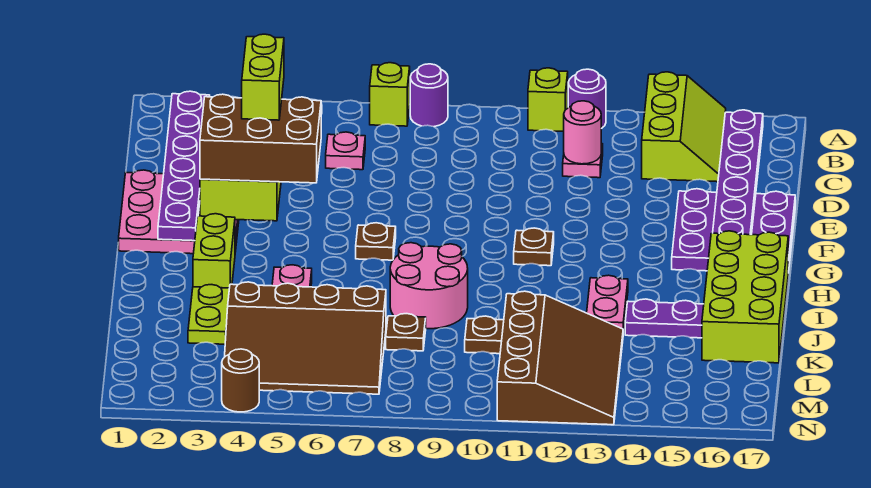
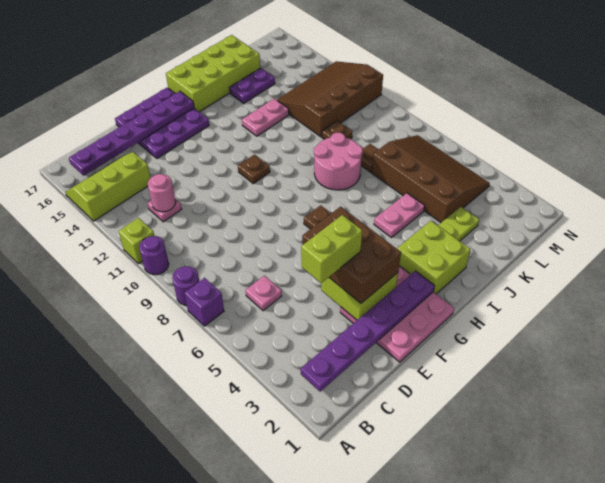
lime brick A7 level 1 -> purple brick A7 level 1
purple round brick A12 level 1 -> purple round brick A10 level 1
lime brick H3:I3 level 1 -> lime brick H2:I3 level 1
purple plate J14:J15 level 1 -> purple plate J15:K15 level 1
brown round brick N4 level 1 -> none

